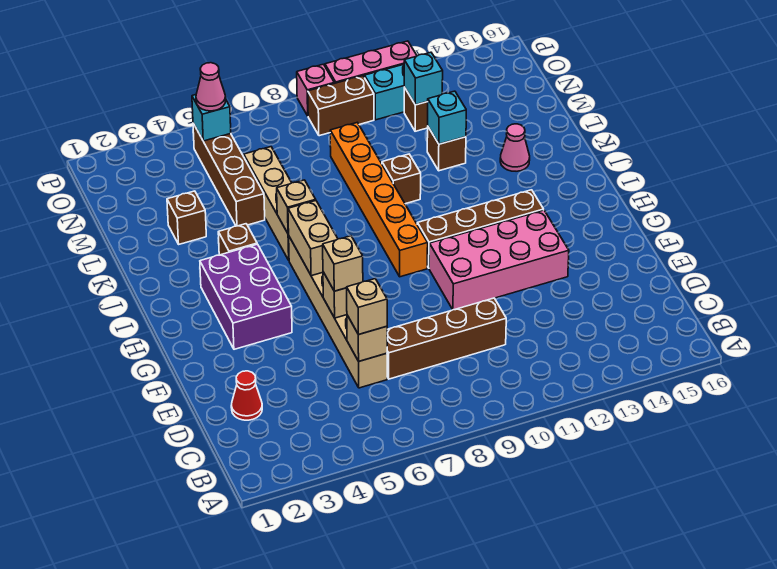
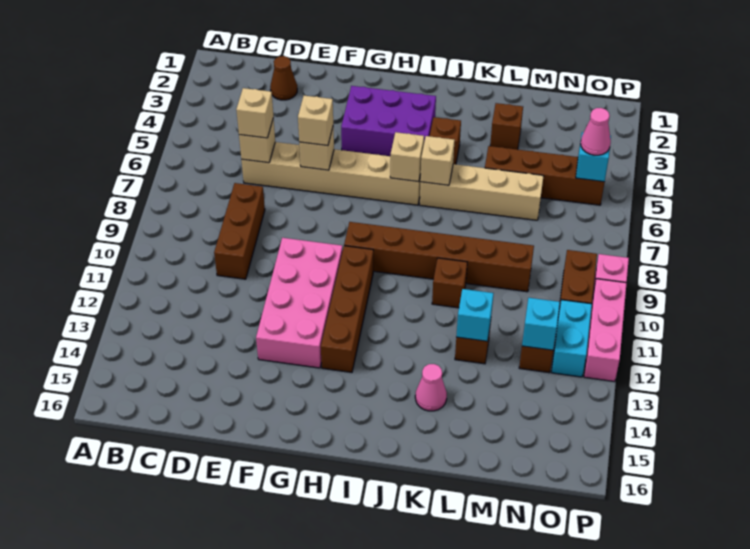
red cone D2 level 1 -> brown cone D2 level 1
brown brick D7:D10 level 1 -> brown brick D8:D10 level 1
tan brick H6:I6 level 2 -> tan brick I6 level 2
orange brick H9:M9 level 1 -> brown brick H9:M9 level 1

